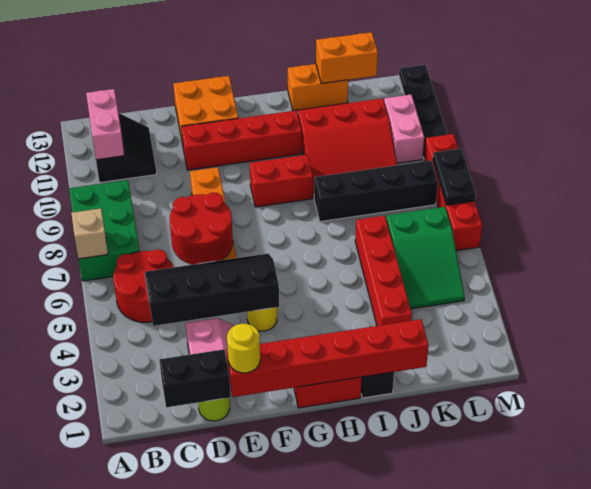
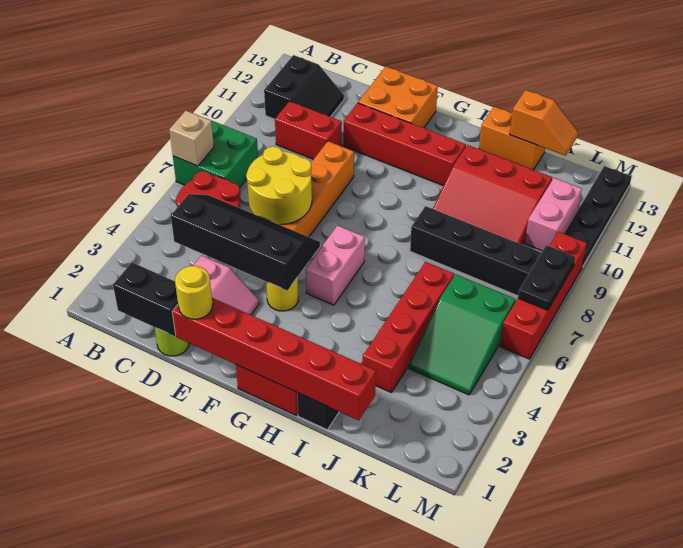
green brick A7:B9 level 1 -> green brick A7:B8 level 1
pink brick B11:B12 level 2 -> pink brick G5:G6 level 1
red round brick D6:E7 level 2 -> yellow round brick D6:E7 level 2
red brick G9:H9 level 1 -> red brick C10:D10 level 1
orange brick J13:K13 level 2 -> orange slope J13:K13 level 2 top J

